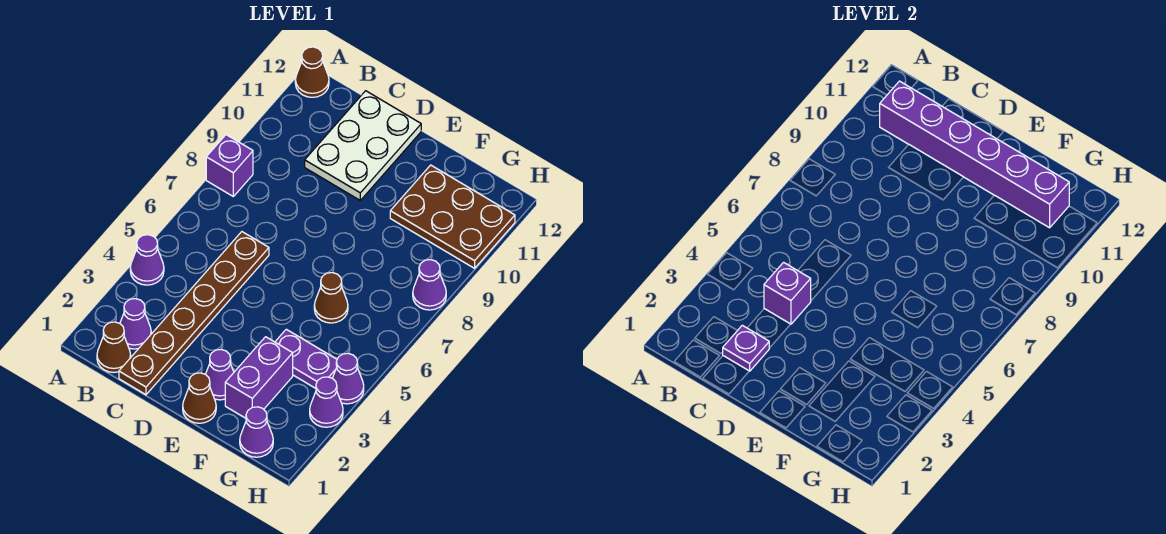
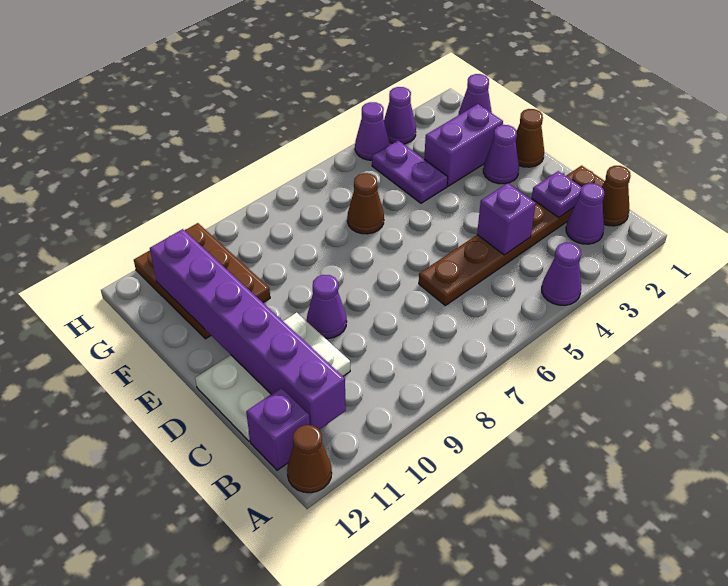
purple brick A8 level 1 -> purple brick B12 level 1
purple cone H8 level 1 -> purple cone D9 level 1

